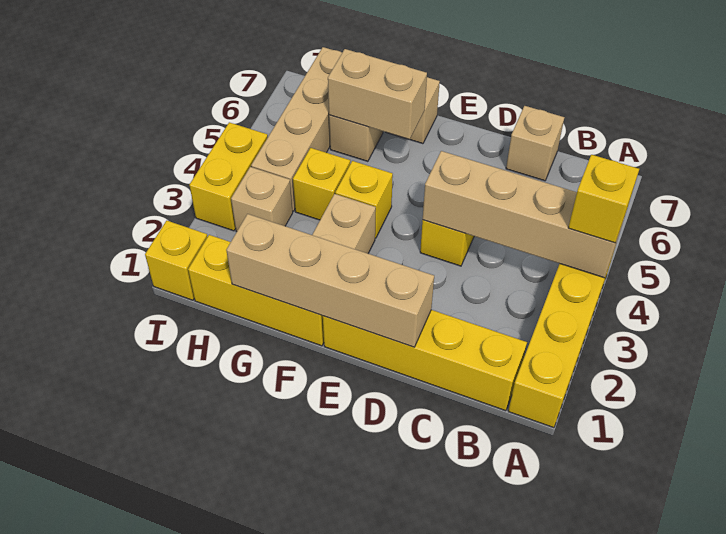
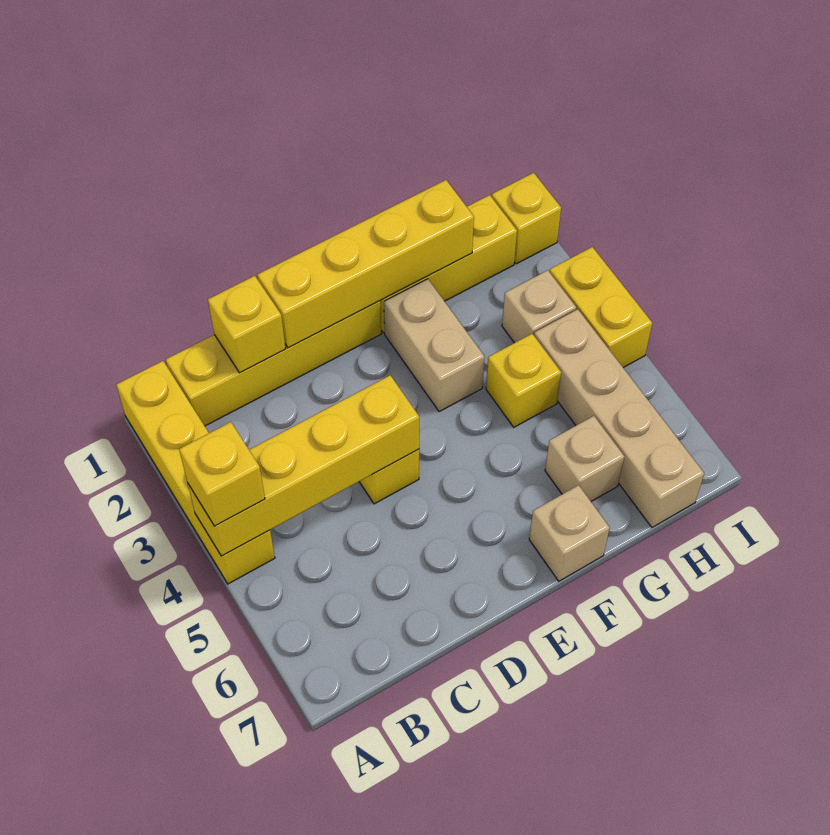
tan brick A4:D4 level 2 -> yellow brick A4:D4 level 2
tan brick C7 level 1 -> none
tan brick D1:G1 level 2 -> yellow brick D1:G1 level 2
yellow brick F4 level 1 -> yellow brick C1 level 2
tan brick F6:G6 level 2 -> none

